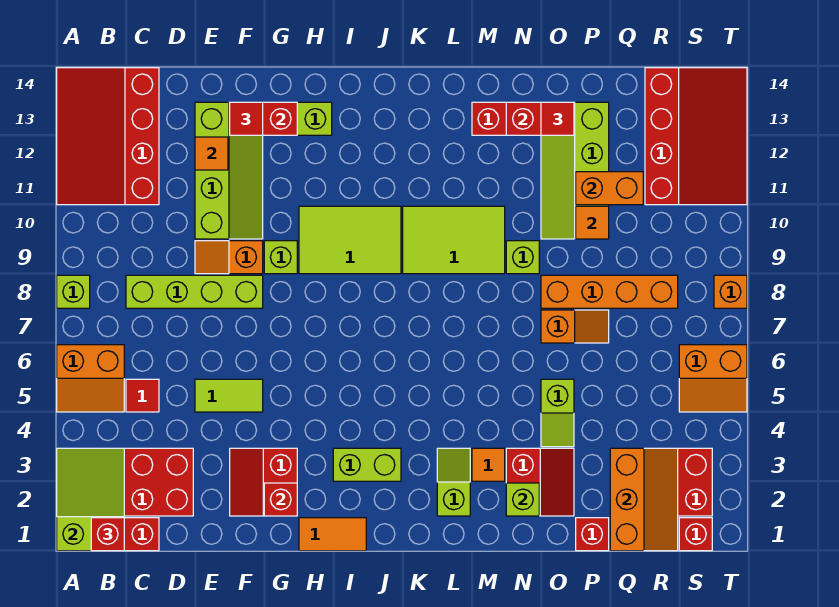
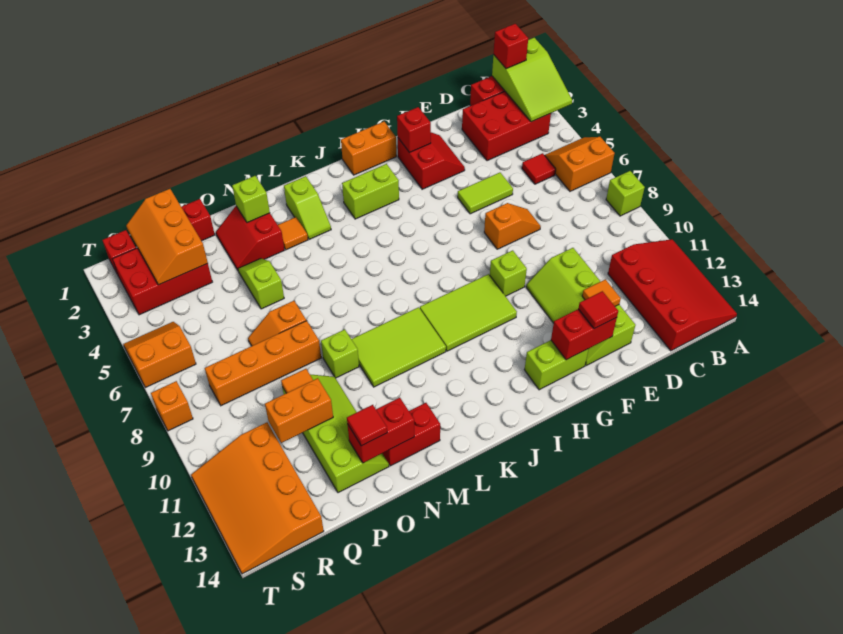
lime brick C8:F8 level 1 -> none
orange slope E9:F9 level 1 top F -> orange slope E7:F7 level 1 top F
orange tile H1:I1 level 1 -> orange brick H1:I1 level 1
red slope R11:T14 level 1 top R -> orange slope R11:T14 level 1 top R

